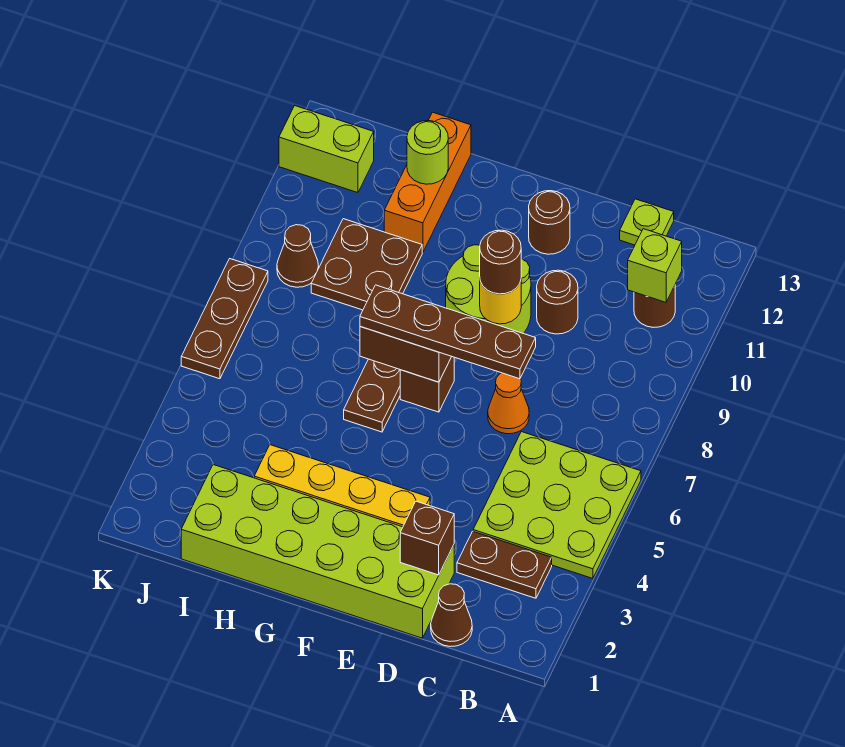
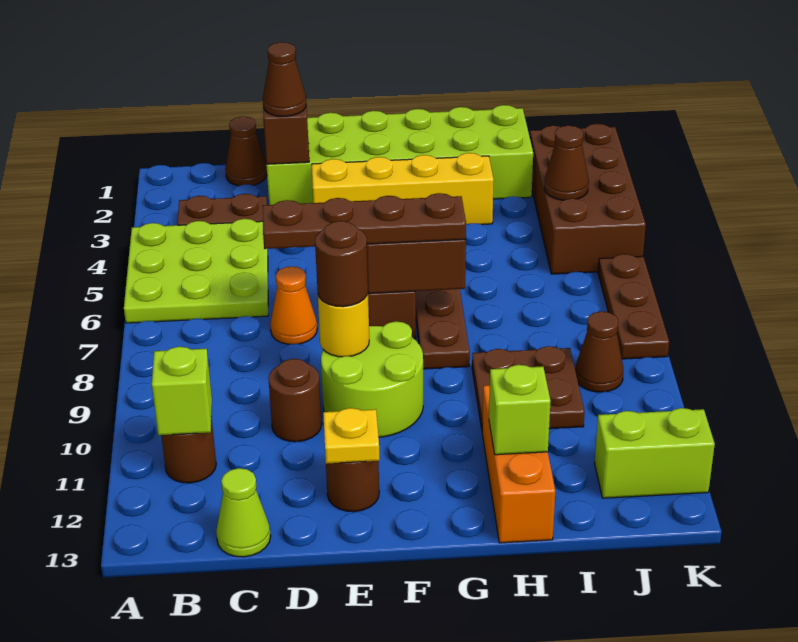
lime plate C13 level 1 -> lime cone C13 level 1
none -> brown cone D2 level 3
none -> yellow plate E12 level 2
lime round brick H12 level 2 -> lime brick H12 level 2
none -> brown brick J2:K5 level 1
none -> brown cone J4 level 2

